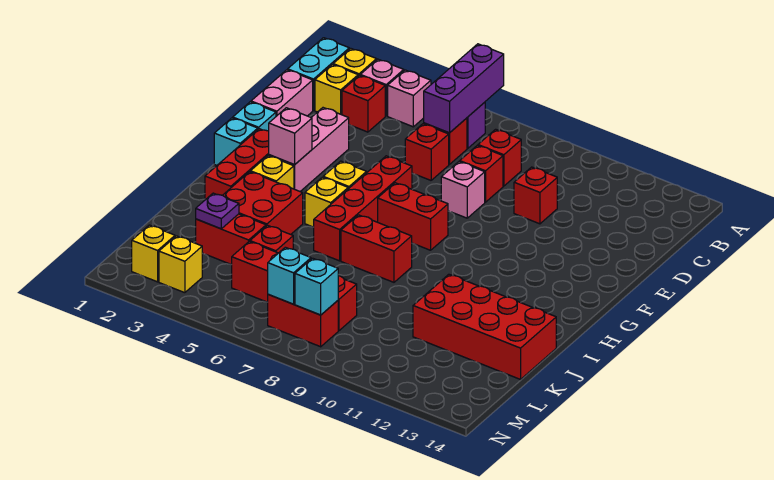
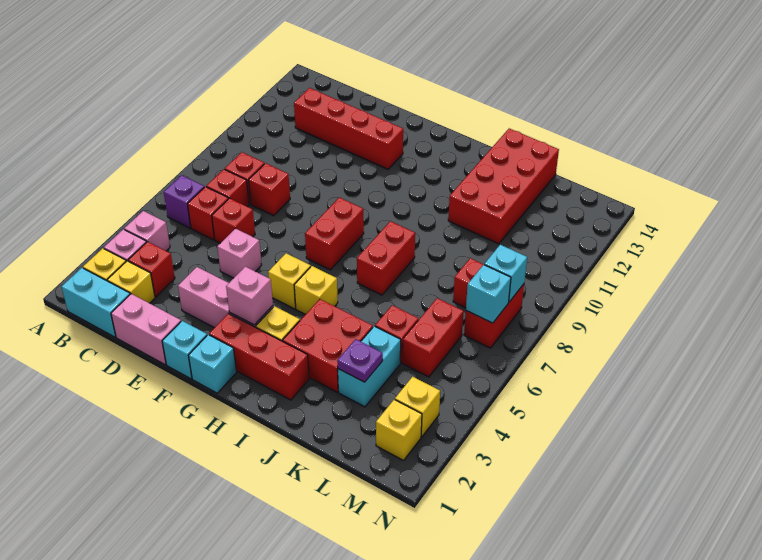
purple brick A6:C6 level 2 -> none
red brick D10 level 1 -> red brick C7 level 1
pink brick E8 level 1 -> pink brick E5 level 1
red brick F6:I6 level 1 -> red brick C12:F12 level 1
red brick K3:K4 level 1 -> cyan brick K3:K4 level 1

